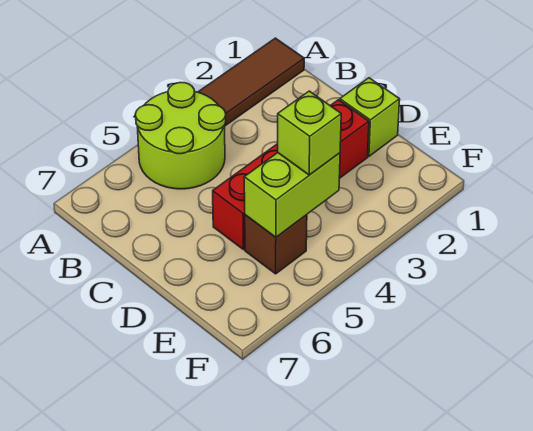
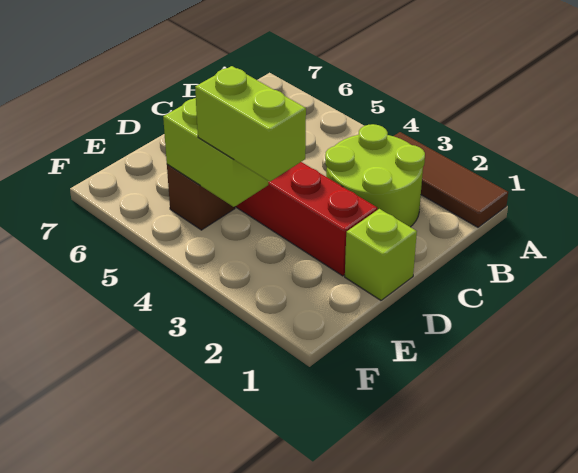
lime round brick A4:B5 level 1 -> lime round brick B2:C3 level 1
lime brick E4 level 3 -> lime brick E3:E4 level 3

